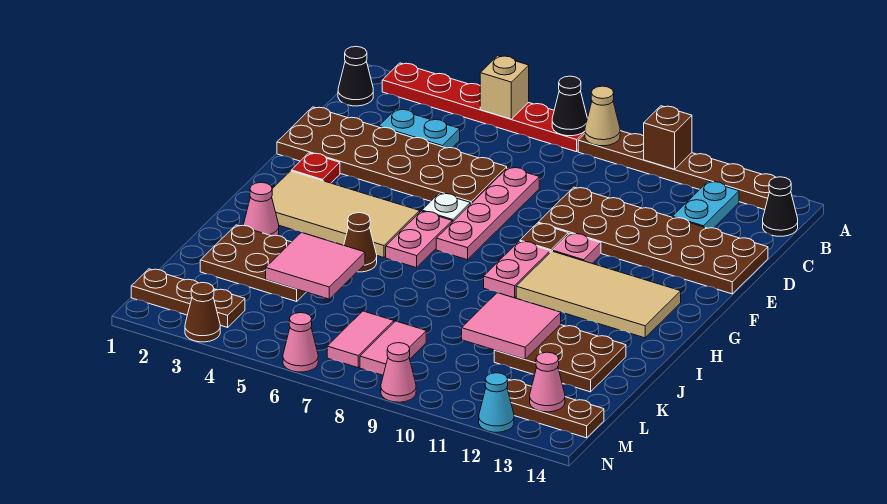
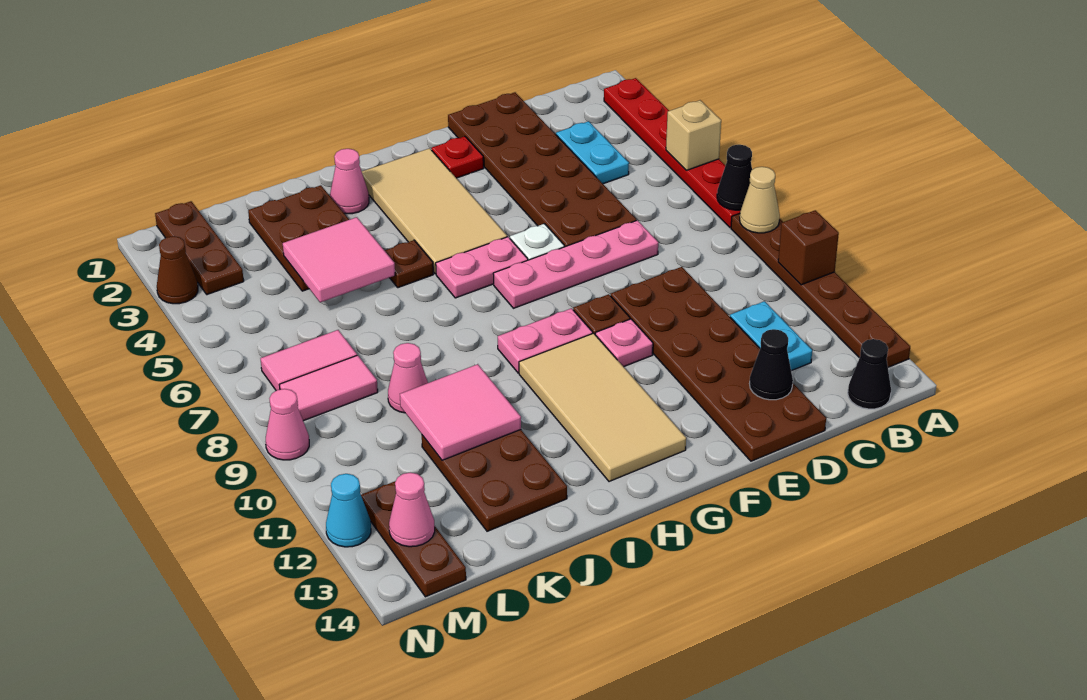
black cone B1 level 1 -> black cone D13 level 2
cyan plate B12:C12 level 1 -> cyan plate C11:C12 level 1
brown cone I5 level 1 -> brown plate I5 level 1
pink cone N6 level 1 -> pink cone K9 level 1

